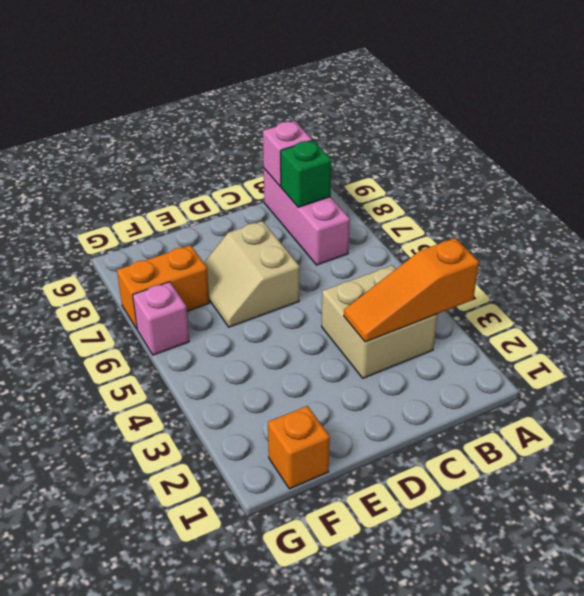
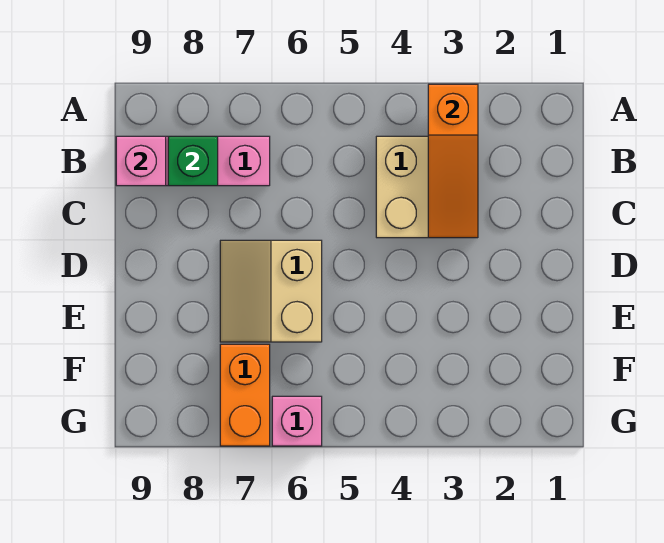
tan slope D6:E7 level 1 top D -> tan slope D6:E7 level 1 top 6
orange brick F1 level 1 -> none

